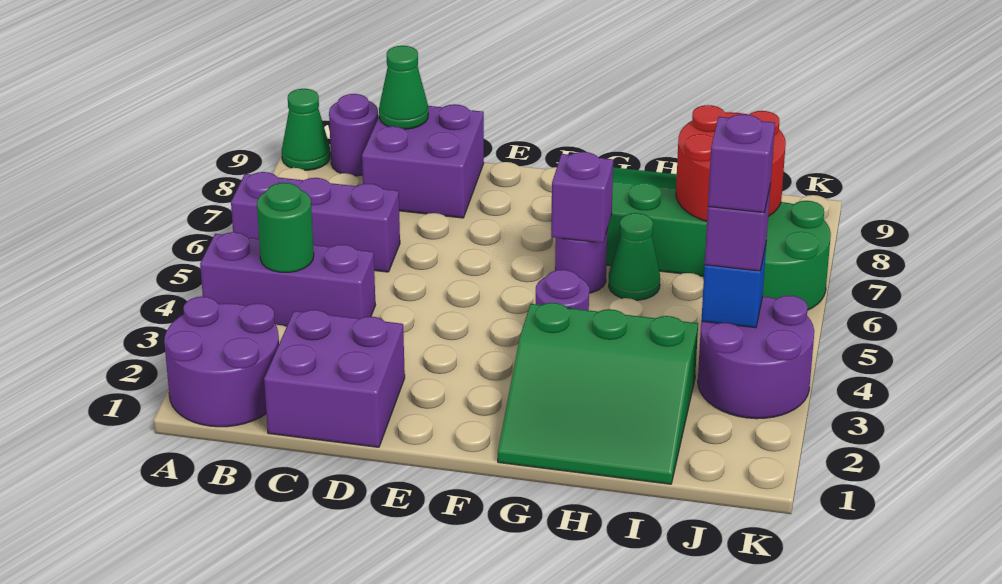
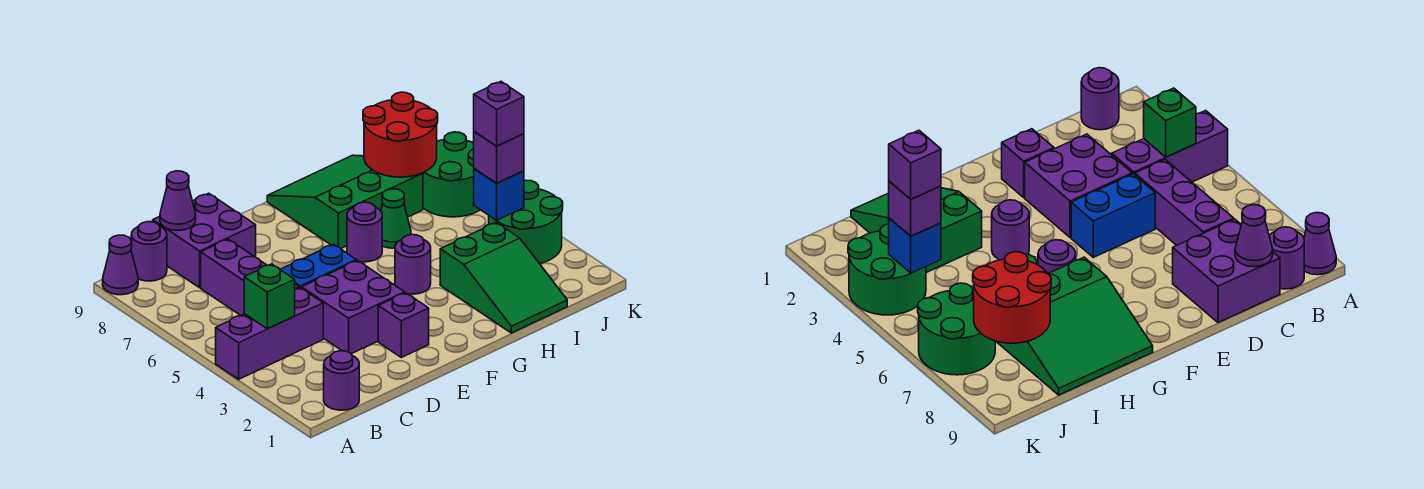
purple round brick A1:B2 level 1 -> purple round brick B1 level 1
purple brick A6:C6 level 1 -> purple brick C5:C7 level 1
green cone A9 level 1 -> purple cone A9 level 1
green round brick B4 level 2 -> green brick B4 level 2
purple brick C1:D2 level 1 -> purple brick D3:E4 level 1
green cone C9 level 2 -> purple cone C9 level 2
none -> blue brick D5:E5 level 1
green slope G1:I3 level 1 top 3 -> green slope H1:I3 level 1 top 3
purple brick G6 level 2 -> purple brick E2 level 1
purple round brick J3:K4 level 1 -> green round brick J3:K4 level 1

